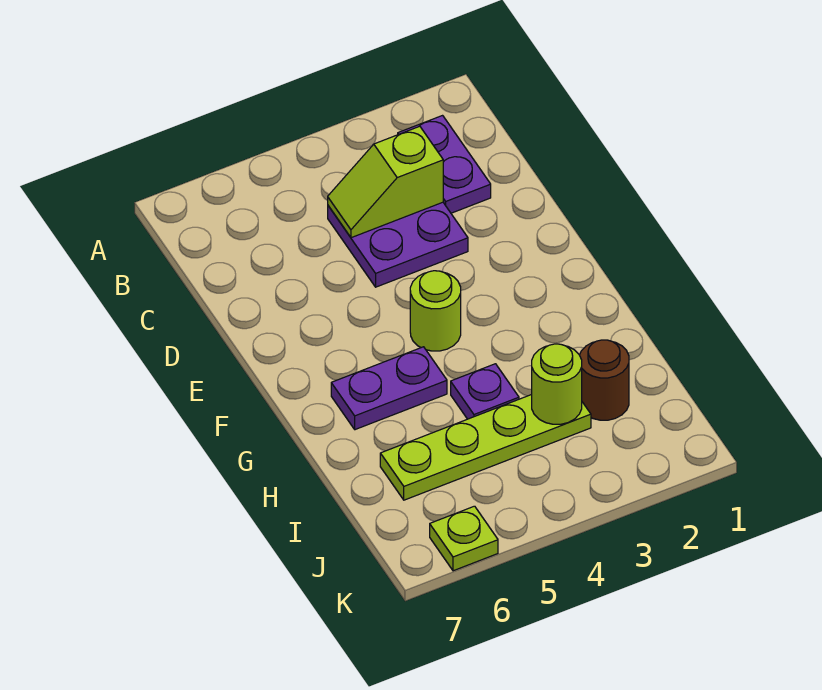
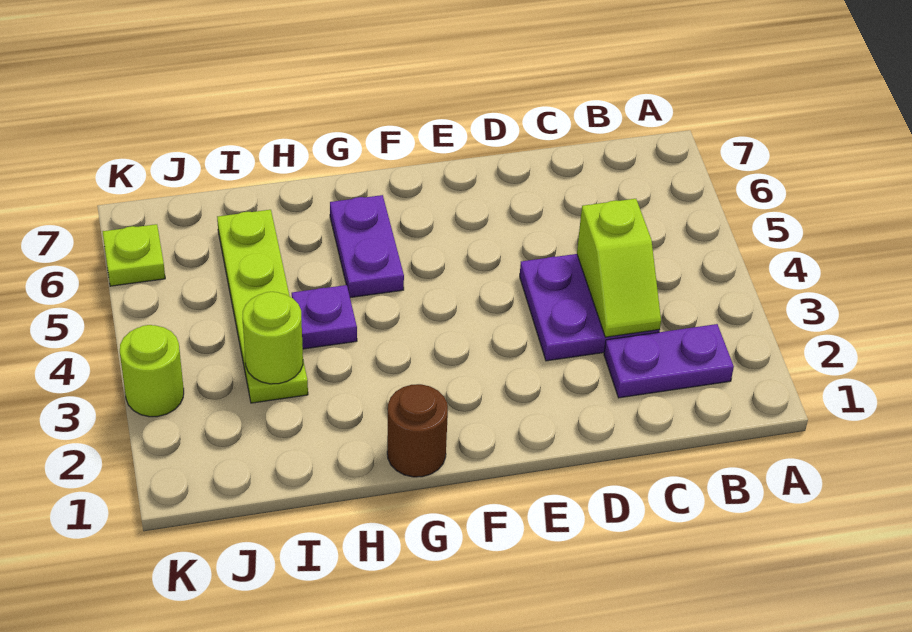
lime slope C3:C4 level 2 top 3 -> lime slope C3:C4 level 2 top 4
lime round brick F4 level 1 -> lime round brick K3 level 1
brown round brick I2 level 1 -> brown round brick G1 level 1

